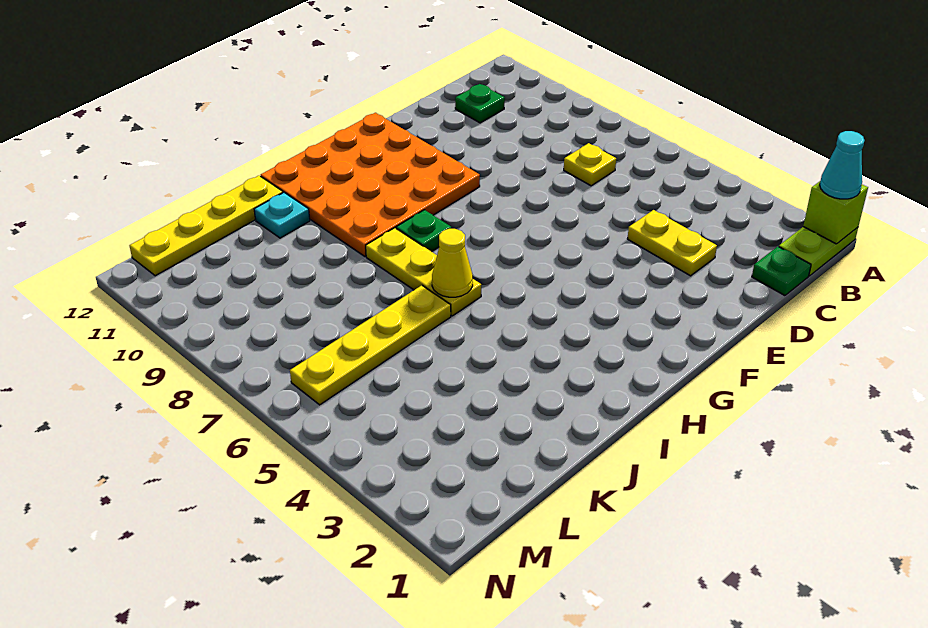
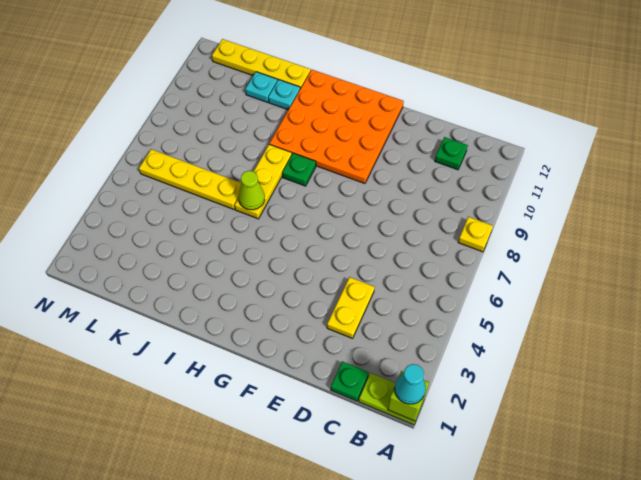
yellow plate C7 level 1 -> yellow plate A8 level 1
yellow cone I6 level 2 -> lime cone I6 level 2
none -> cyan plate K11 level 1

